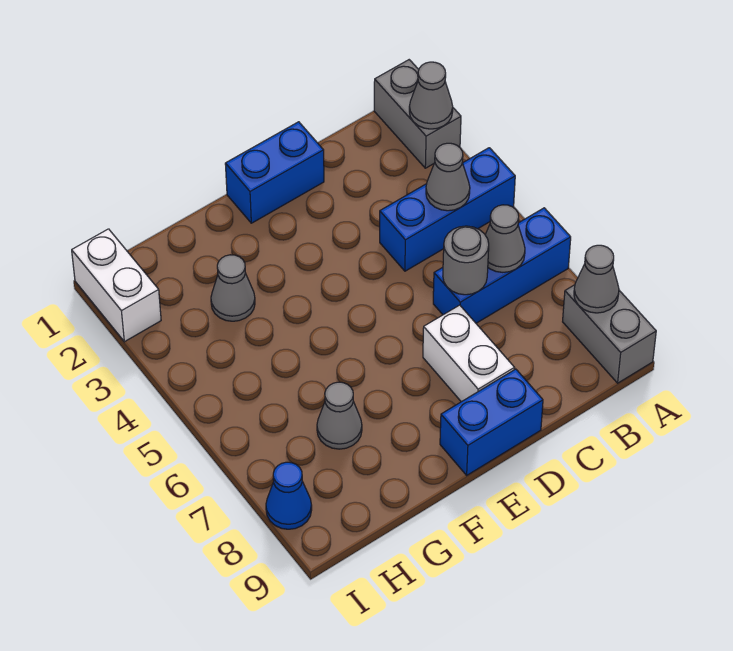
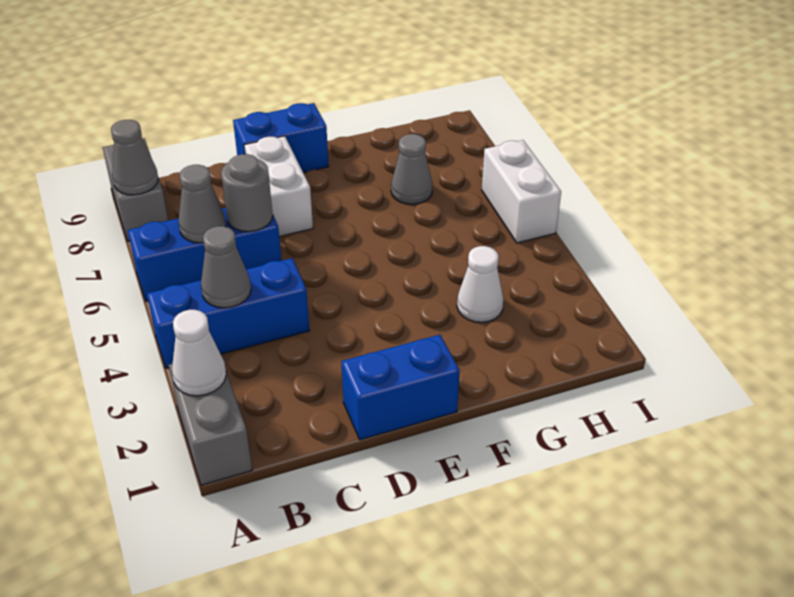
grey cone A2 level 2 -> white cone A2 level 2
grey cone G3 level 1 -> white cone G3 level 1
white brick I1:I2 level 1 -> white brick I5:I6 level 1
blue cone I8 level 1 -> none

